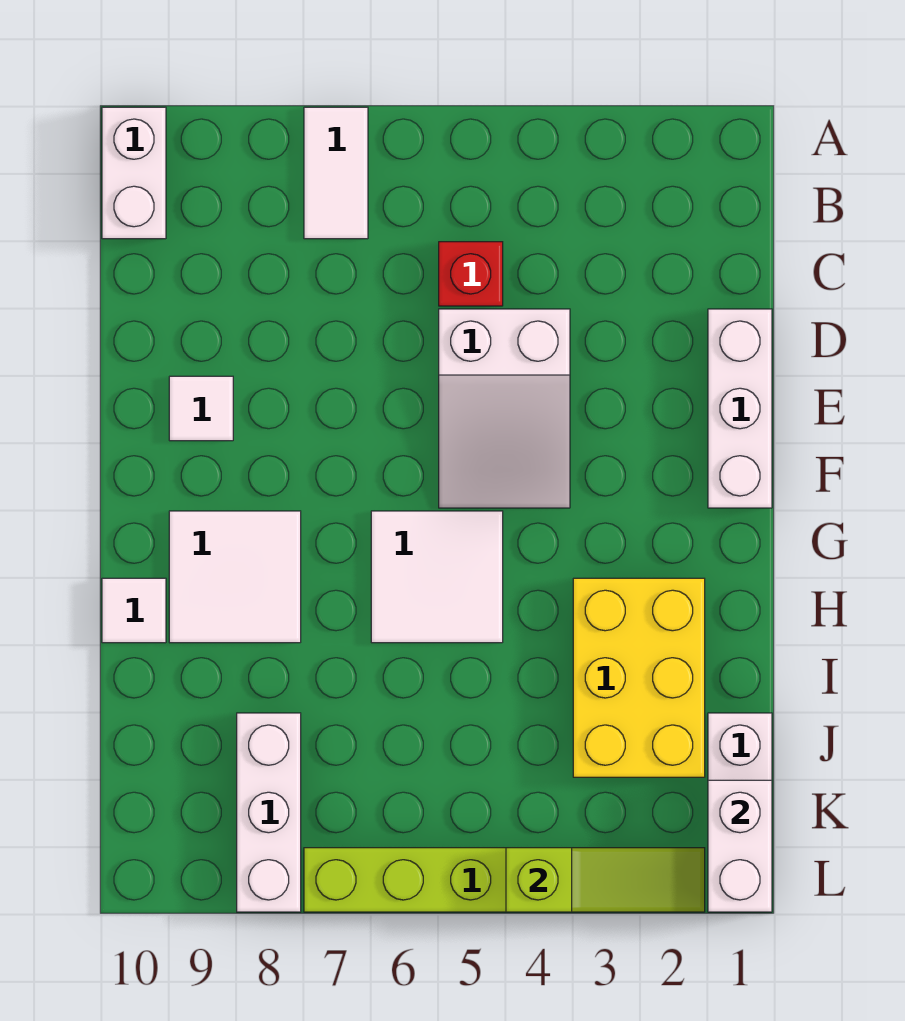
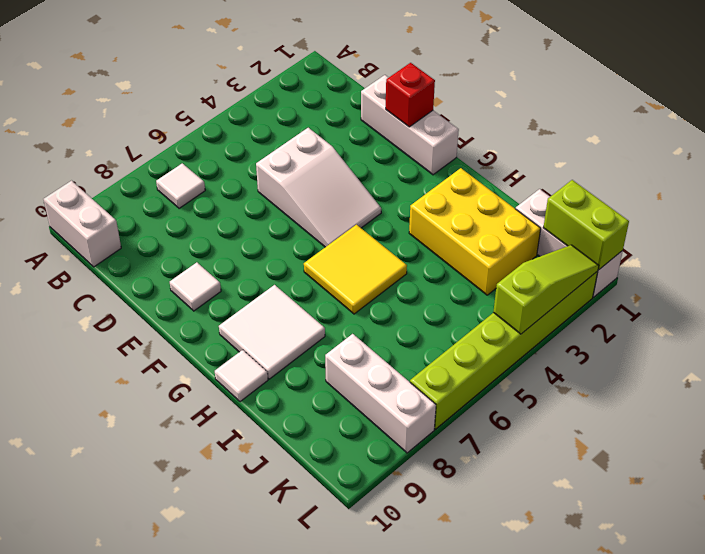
white tile A7:B7 level 1 -> white tile B7 level 1
red brick C5 level 1 -> red brick E1 level 2
white tile G5:H6 level 1 -> yellow tile G5:H6 level 1
white brick K1:L1 level 2 -> lime brick K1:L1 level 2

